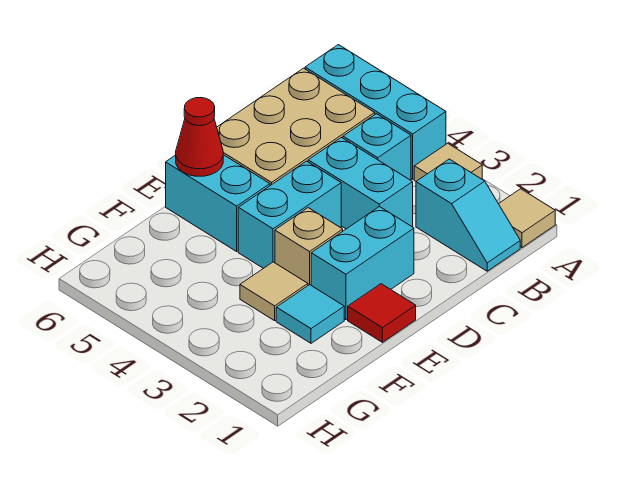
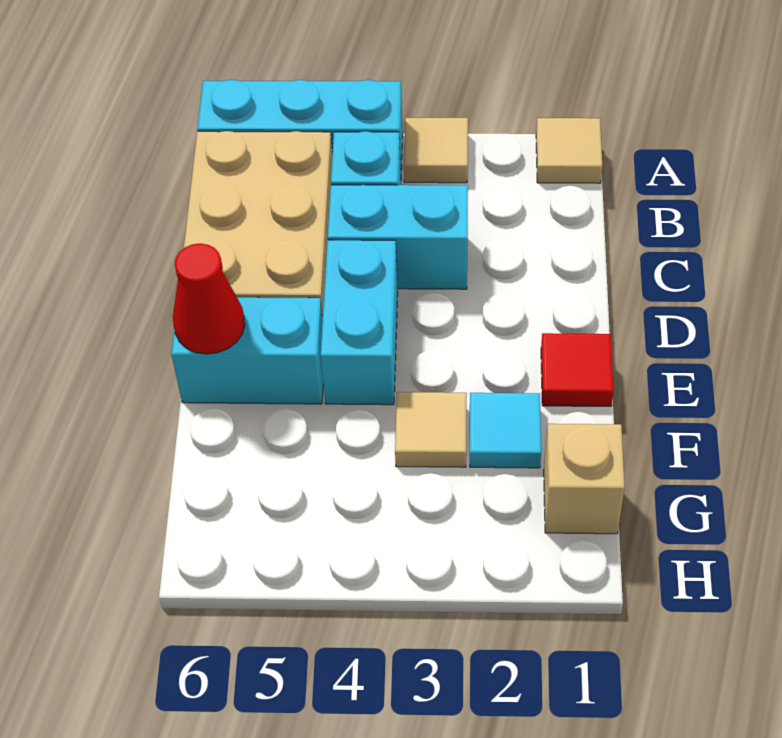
cyan slope B1:B2 level 1 top 2 -> none
cyan brick D2:E2 level 1 -> none
tan brick E3 level 1 -> tan brick G1 level 1

